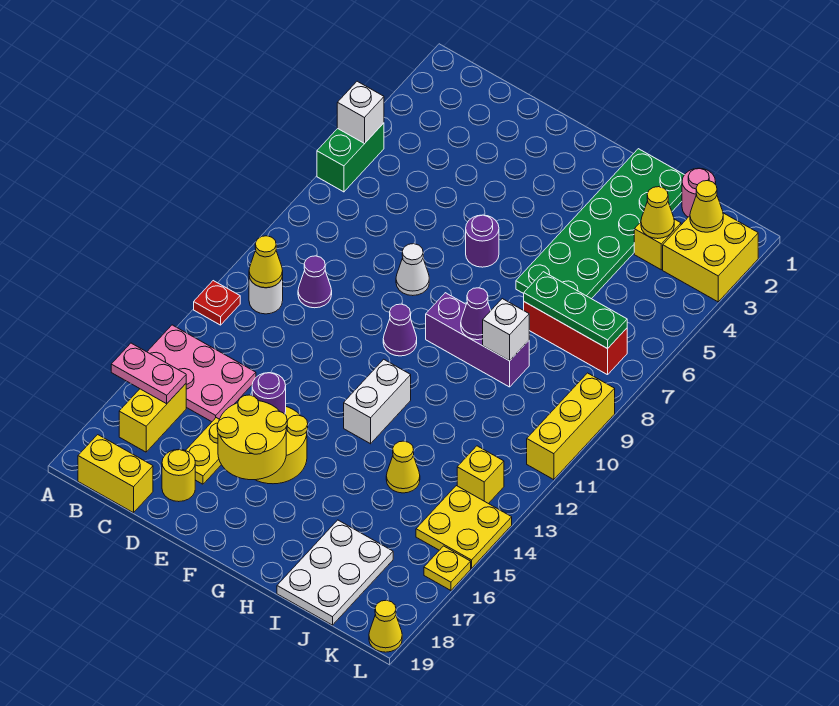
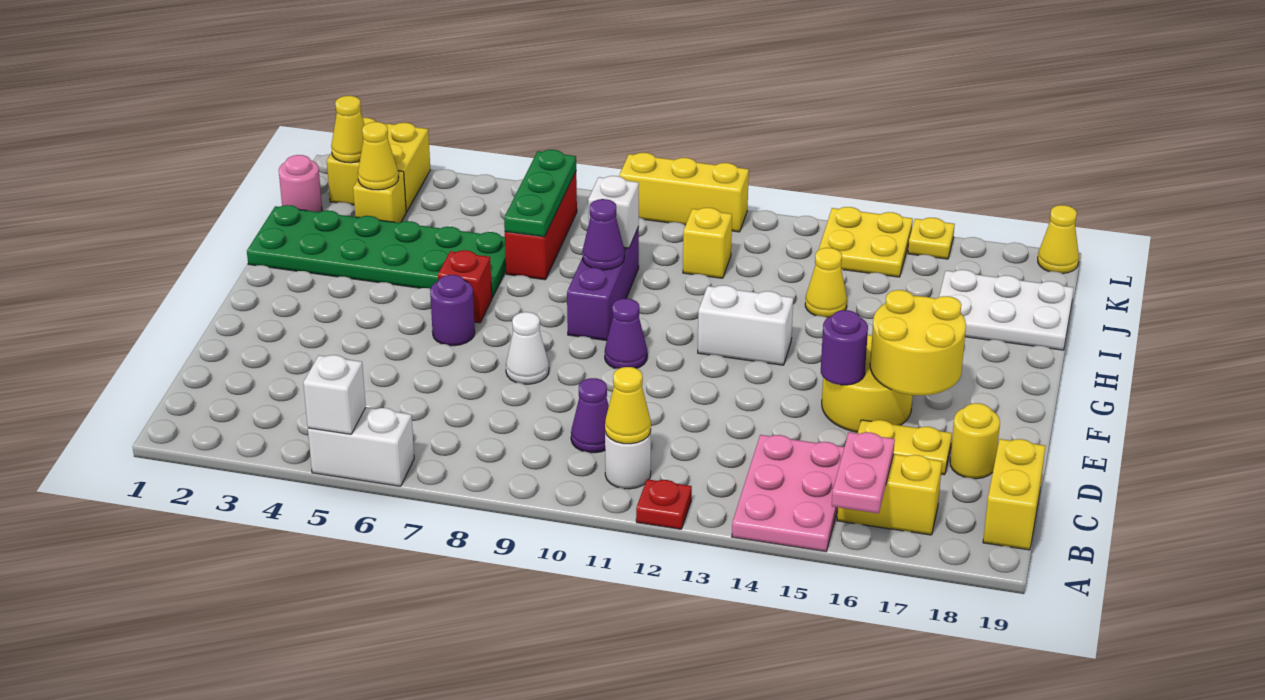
green brick A5:A6 level 1 -> white brick A5:A6 level 1
none -> red brick G6 level 1
yellow brick K13 level 1 -> yellow brick J11 level 1

